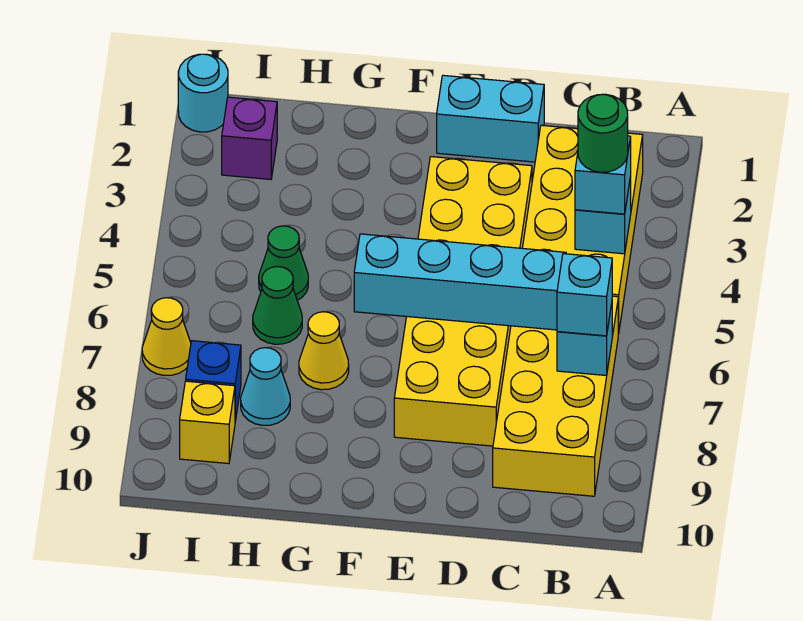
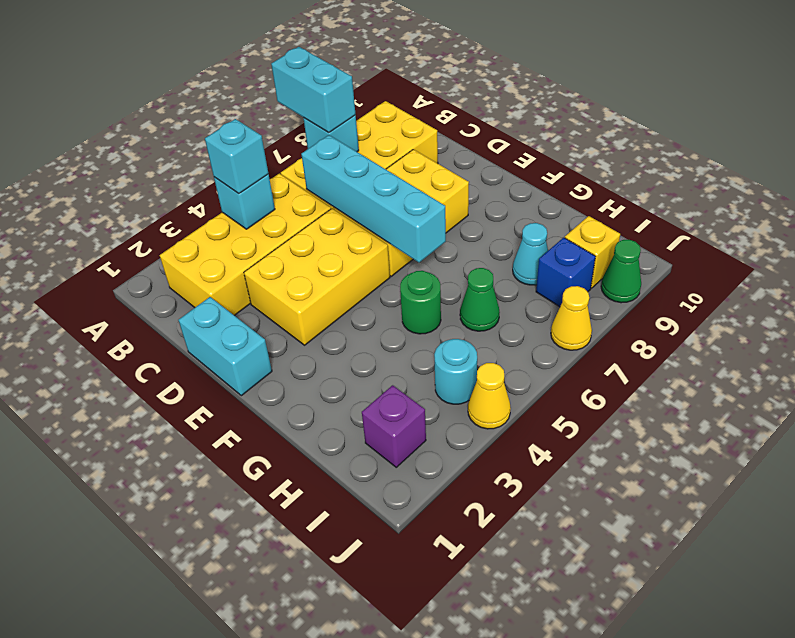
green round brick B4 level 4 -> green round brick G5 level 1
cyan brick B7 level 3 -> cyan brick A7:B7 level 3
yellow cone G7 level 1 -> yellow cone J4 level 1
green cone H5 level 1 -> green cone J9 level 1
cyan round brick J1 level 1 -> cyan round brick I4 level 1

